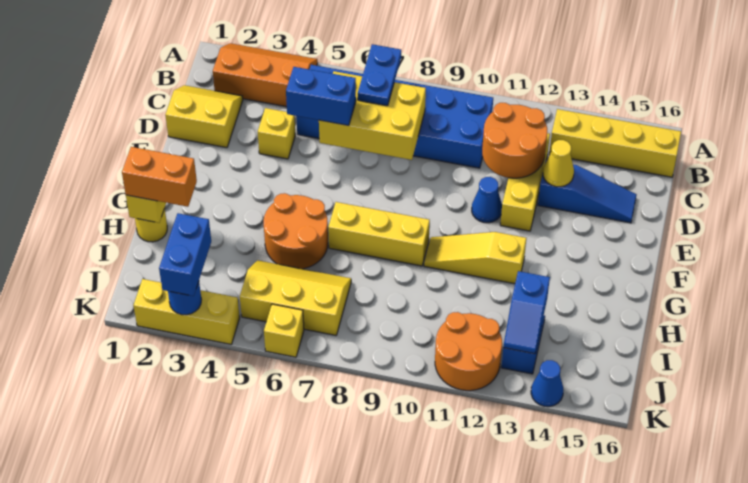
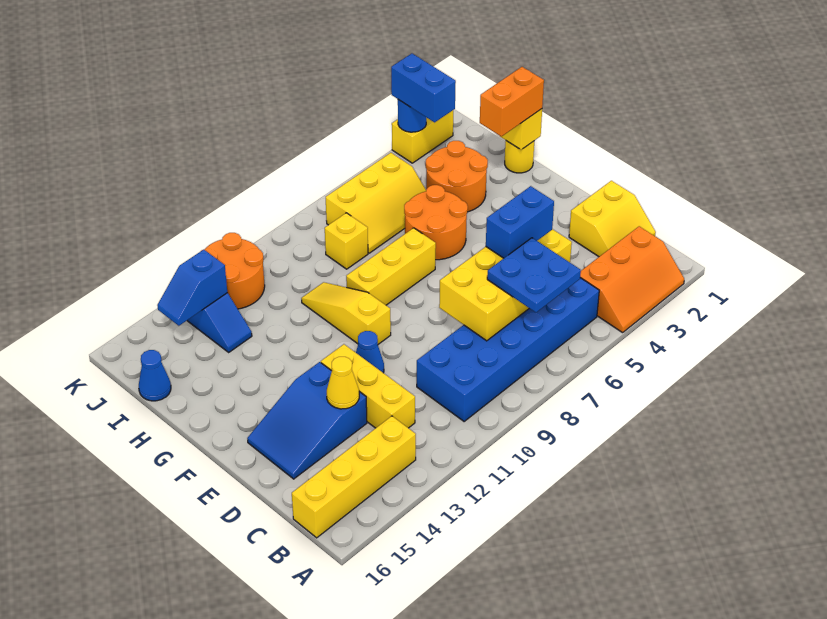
blue plate B7:C7 level 3 -> blue plate B6:C7 level 3
orange round brick C11:D12 level 2 -> orange round brick H3:I4 level 1
blue slope D13:D15 level 1 top 13 -> blue slope D13:E15 level 1 top 13
yellow slope G10:G12 level 1 top 12 -> yellow slope F10:H10 level 1 top F
blue slope I13:J13 level 2 top I -> blue slope J13:J14 level 2 top 13
yellow brick K2:K4 level 1 -> yellow brick K2:K3 level 1
yellow brick K6 level 1 -> yellow brick I8 level 1
blue cone K14 level 1 -> blue cone I16 level 1

